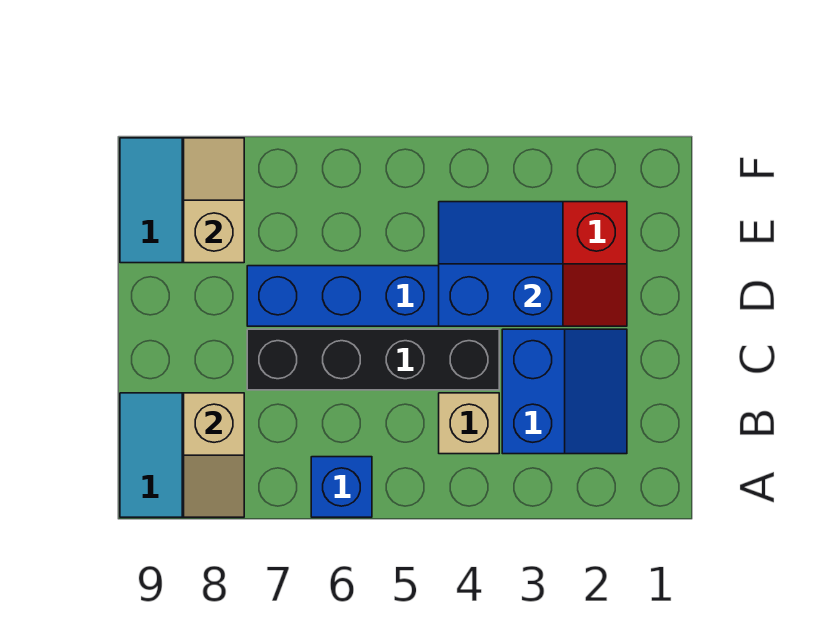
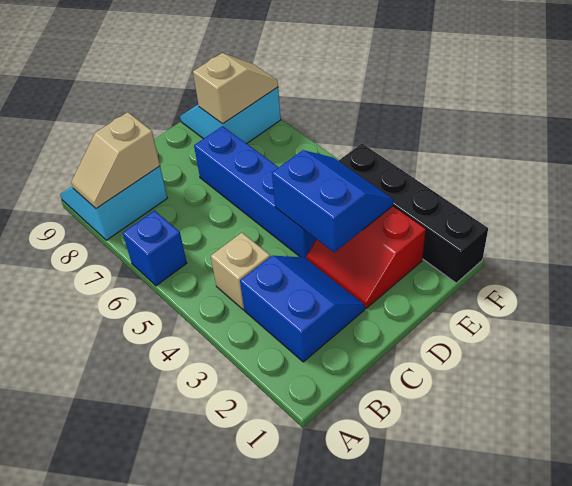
blue slope B2:C3 level 1 top 3 -> blue slope B2:C3 level 1 top B
black brick C4:C7 level 1 -> black brick F1:F4 level 1

